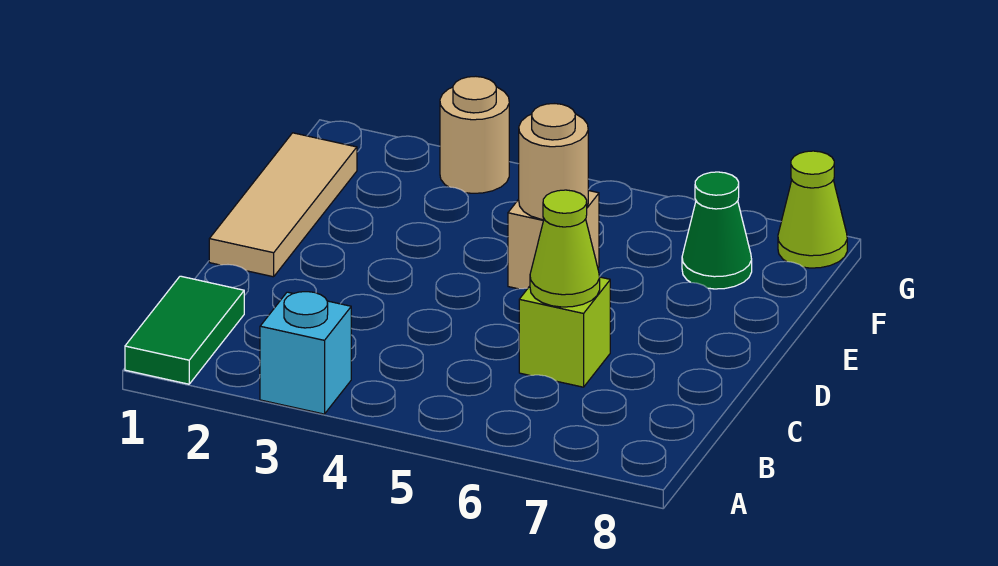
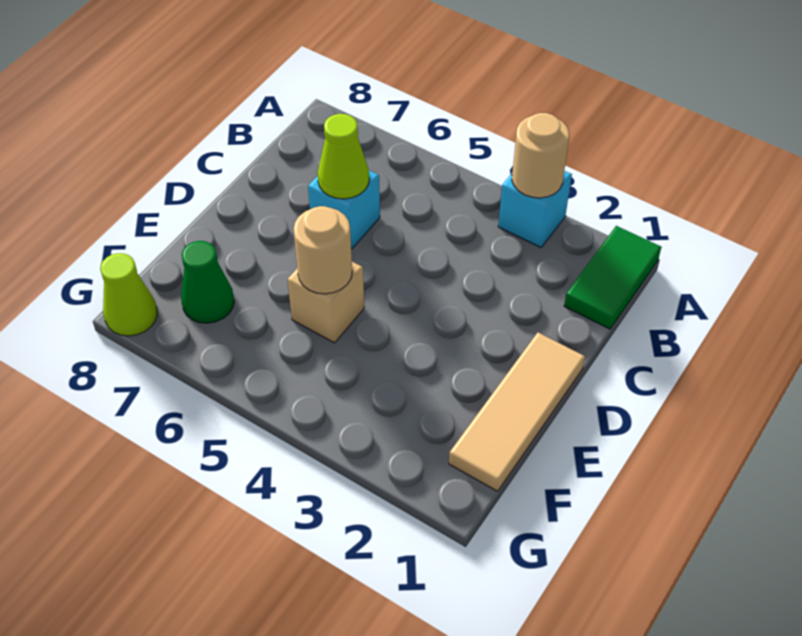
lime brick C6 level 1 -> cyan brick C6 level 1
tan round brick G3 level 1 -> tan round brick A3 level 2

